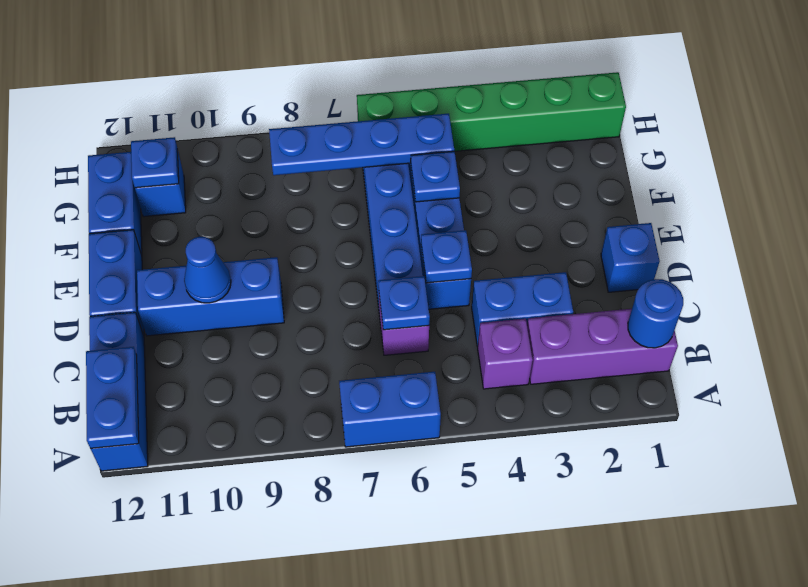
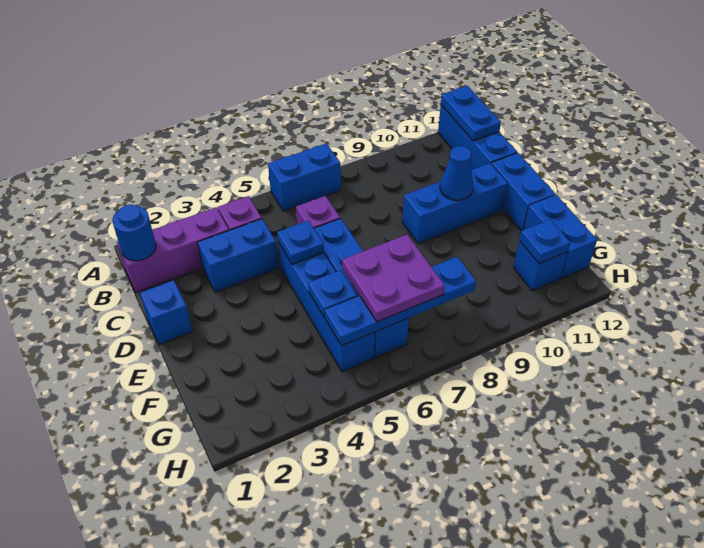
blue plate C6 level 2 -> none
none -> purple plate F6:G7 level 3
green brick H1:H6 level 1 -> none

